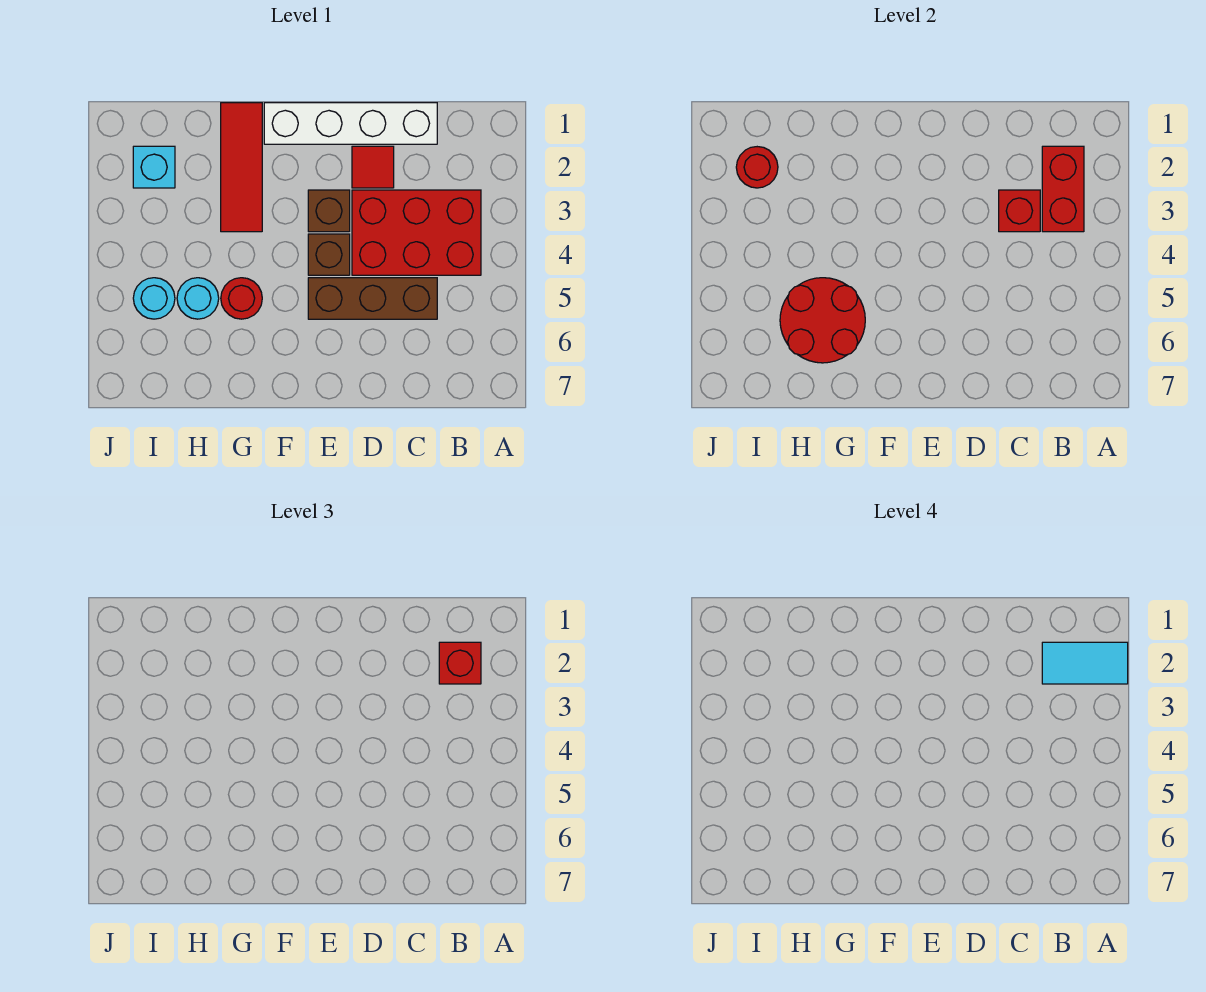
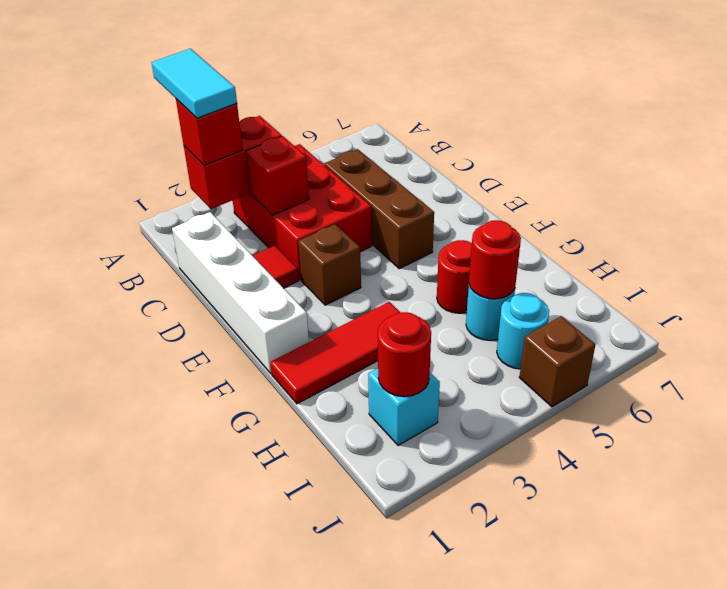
brown brick E4 level 1 -> brown brick J5 level 1
red round brick G5:H6 level 2 -> red round brick H5 level 2

